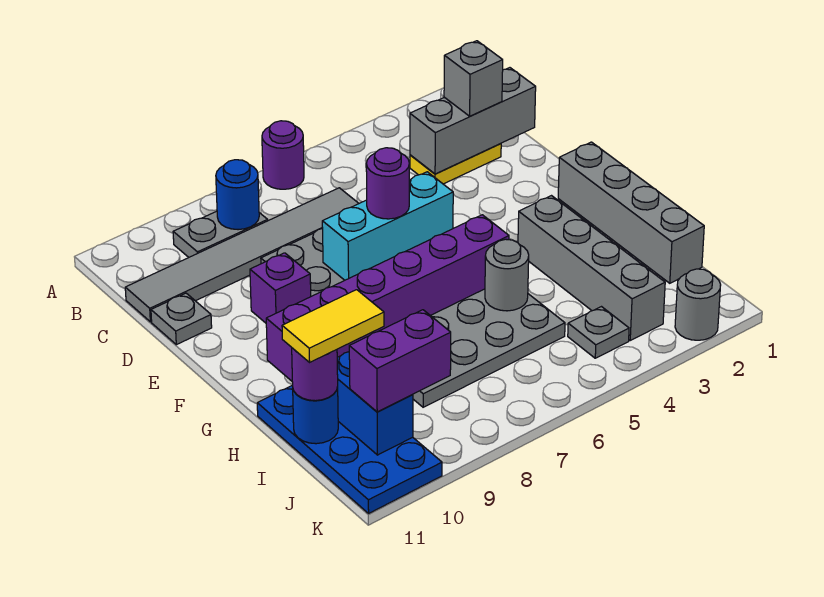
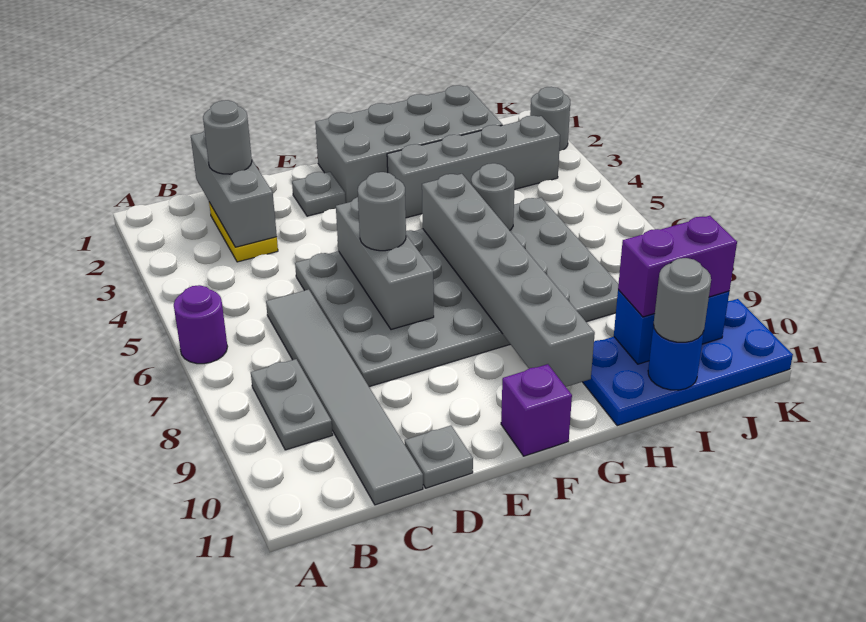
blue round brick B8 level 2 -> none
grey brick C2 level 3 -> grey round brick C2 level 3
cyan brick E5:E7 level 2 -> grey brick E5:E7 level 2
purple round brick E6 level 3 -> grey round brick E6 level 3
purple brick E9 level 1 -> purple brick F11 level 1
grey brick F1:I1 level 1 -> grey brick F1:I2 level 1
purple brick G5:G10 level 2 -> grey brick G5:G10 level 2
yellow tile I10:I11 level 4 -> none
purple round brick I11 level 3 -> grey round brick I11 level 3
grey plate J4 level 1 -> grey plate E2 level 1
purple brick J9:J10 level 3 -> purple brick I10:J10 level 3

